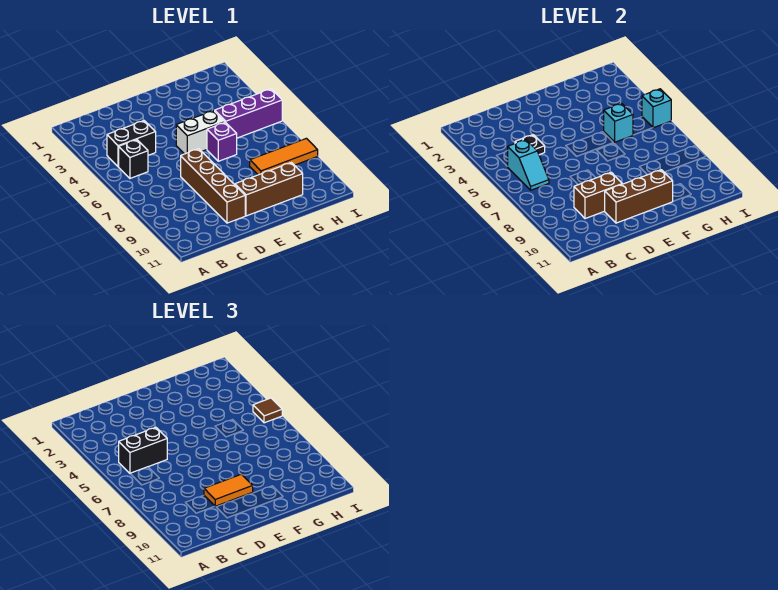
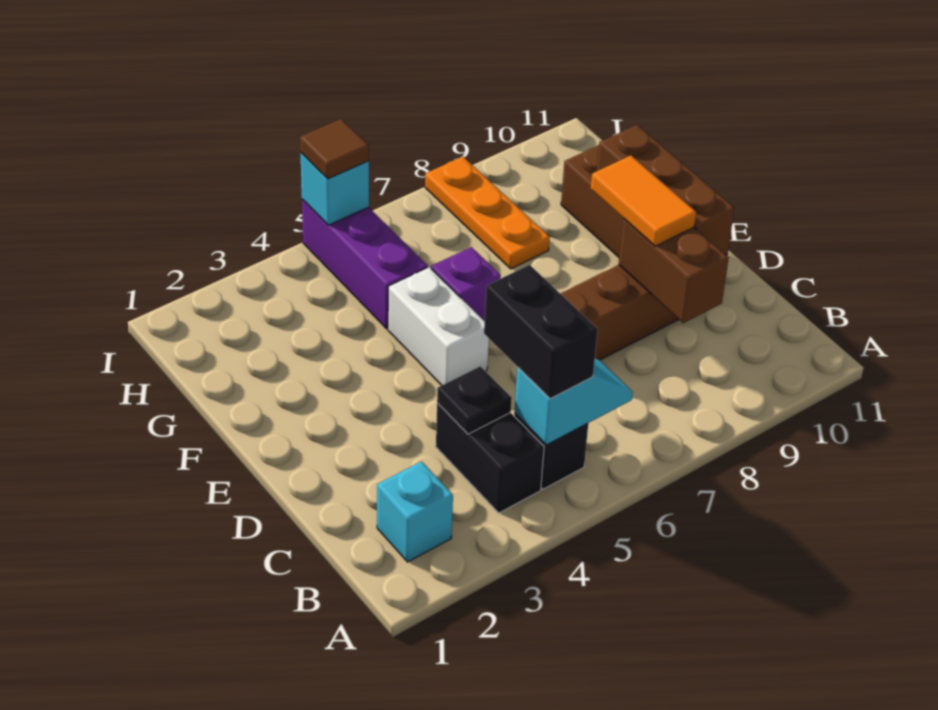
cyan brick G5 level 2 -> cyan brick B2 level 1
orange tile G8:I8 level 1 -> orange plate G8:I8 level 1

